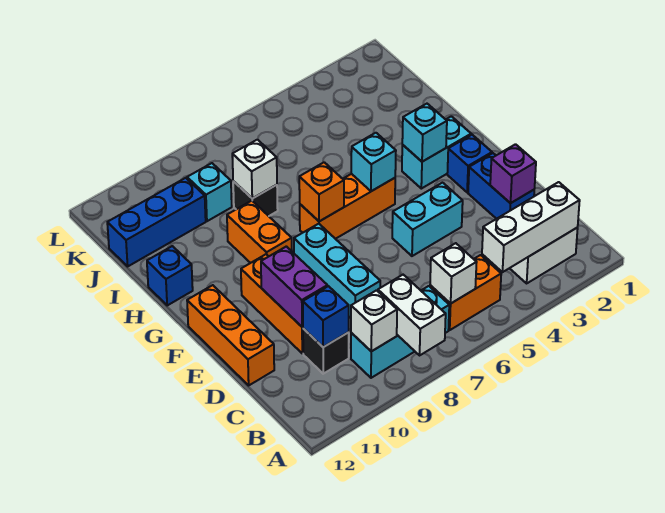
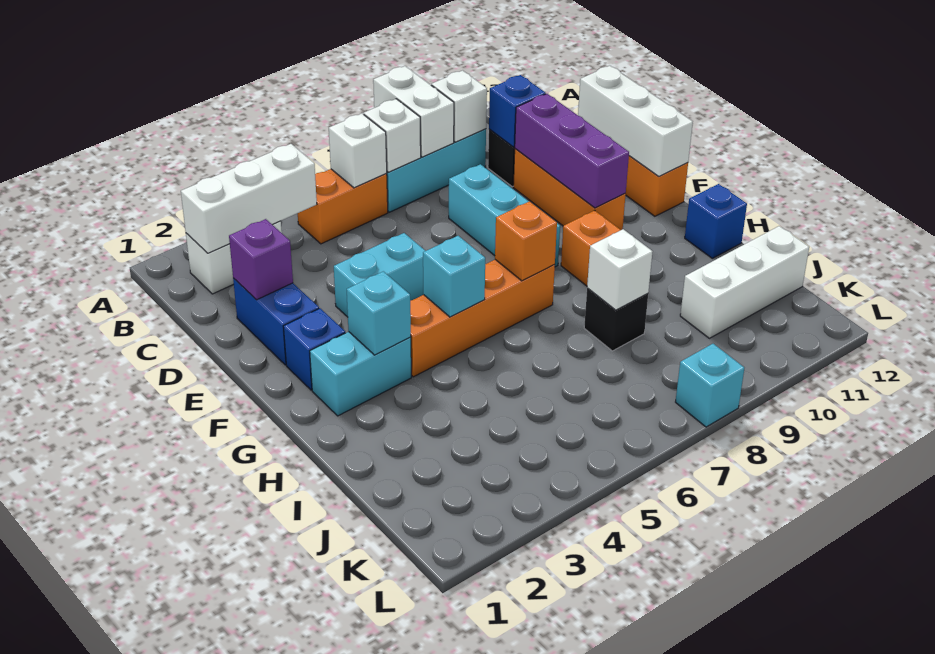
none -> white brick B7 level 2
purple brick D10:E10 level 2 -> purple brick D10:F10 level 2
none -> white brick D12:F12 level 2
orange brick G5:G7 level 1 -> orange brick G4:G7 level 1
cyan brick J9 level 1 -> cyan brick L8 level 1
blue brick J10:J12 level 1 -> white brick J10:J12 level 1

